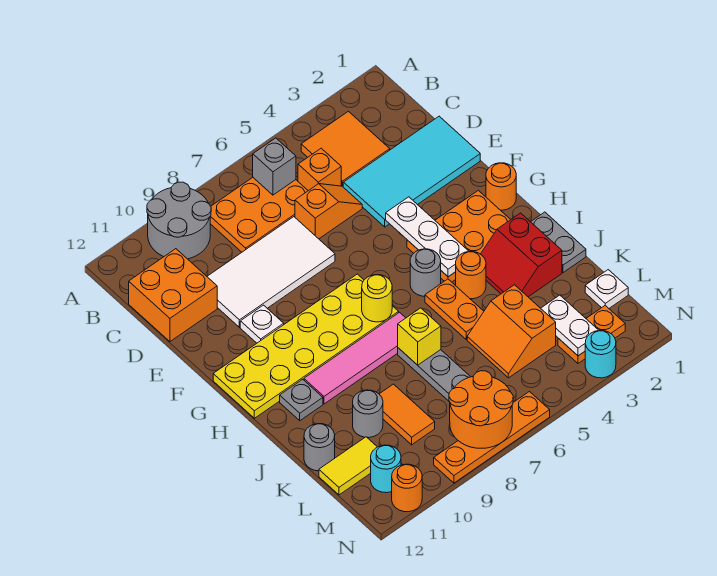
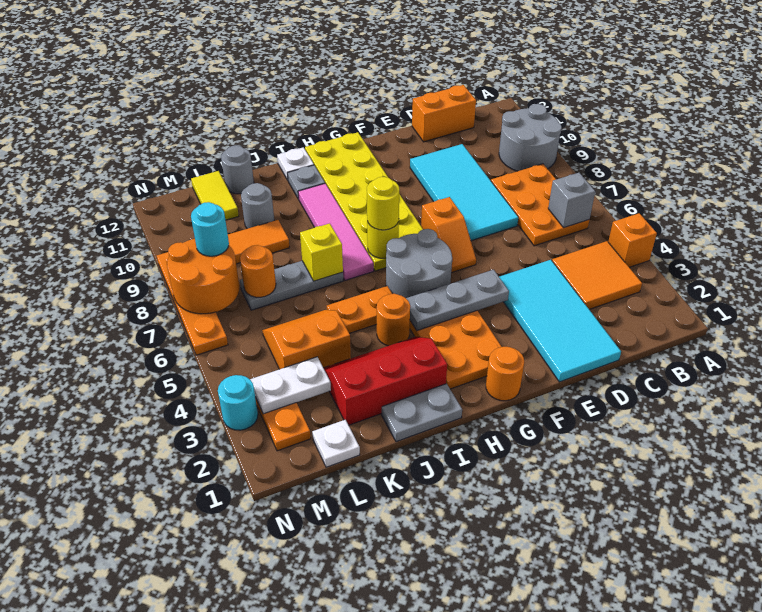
orange brick C5 level 1 -> orange brick A4 level 1
orange brick C11:D12 level 1 -> orange brick C12:D12 level 1
orange slope D5:D6 level 1 top 6 -> orange slope F6:F7 level 1 top 7
white tile D7:E10 level 1 -> cyan tile D7:E10 level 1
white plate F4:H4 level 2 -> grey plate F4:H4 level 2
white plate F10 level 1 -> white plate I12 level 1
grey round brick H5 level 1 -> grey round brick G5:H6 level 1
none -> yellow round brick H7 level 3
red slope I2:J3 level 1 top 2 -> red slope I2:K3 level 1 top 2
cyan round brick M11 level 1 -> cyan round brick M8 level 3
orange round brick N11 level 1 -> orange round brick L7 level 2

